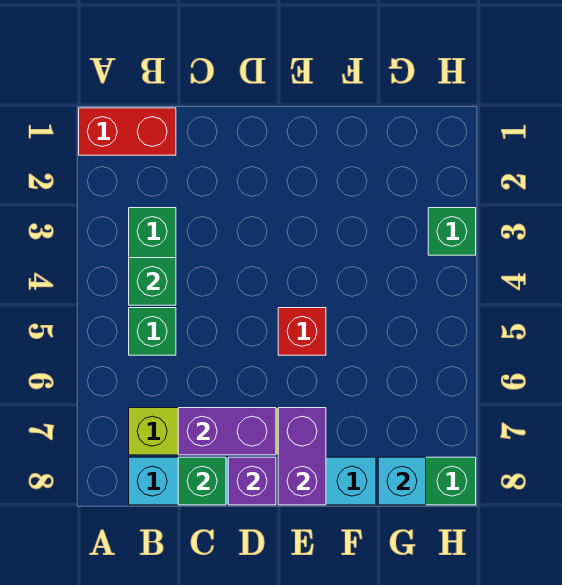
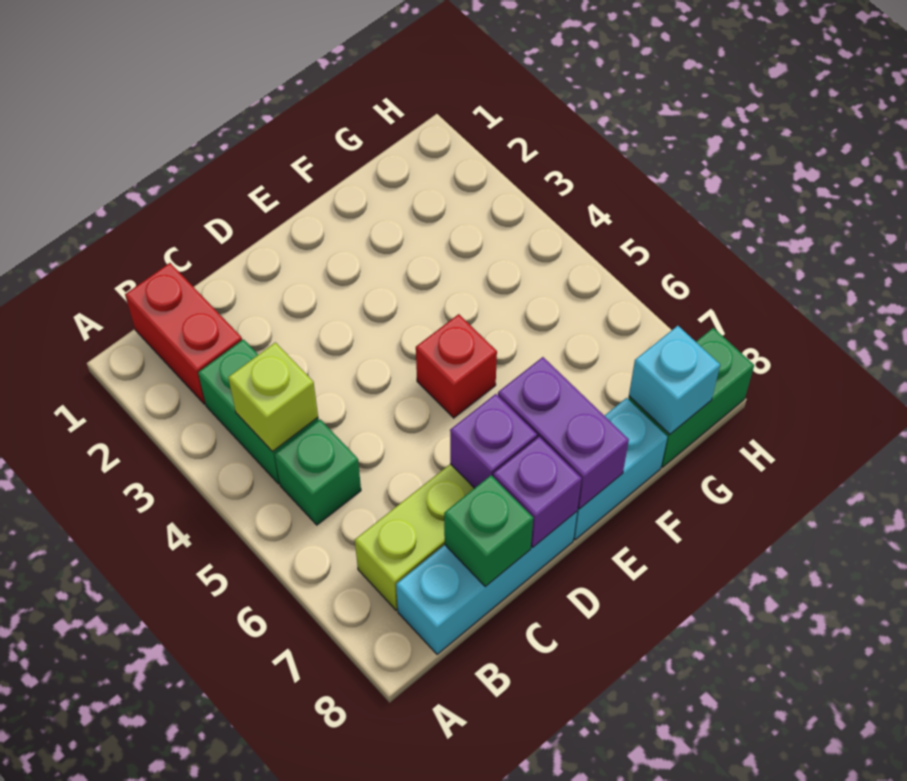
red brick A1:B1 level 1 -> red brick B1:B2 level 1
green brick B4 level 2 -> lime brick B4 level 2
purple brick C7:D7 level 2 -> purple brick D7 level 2
green brick H3 level 1 -> none

